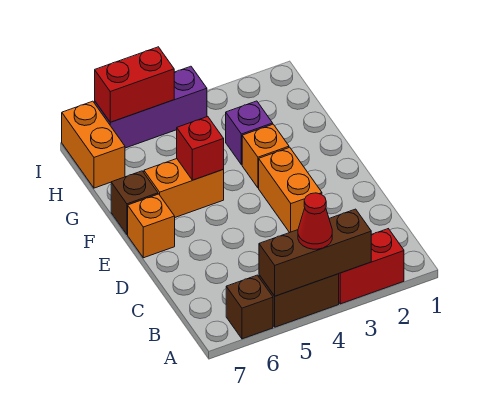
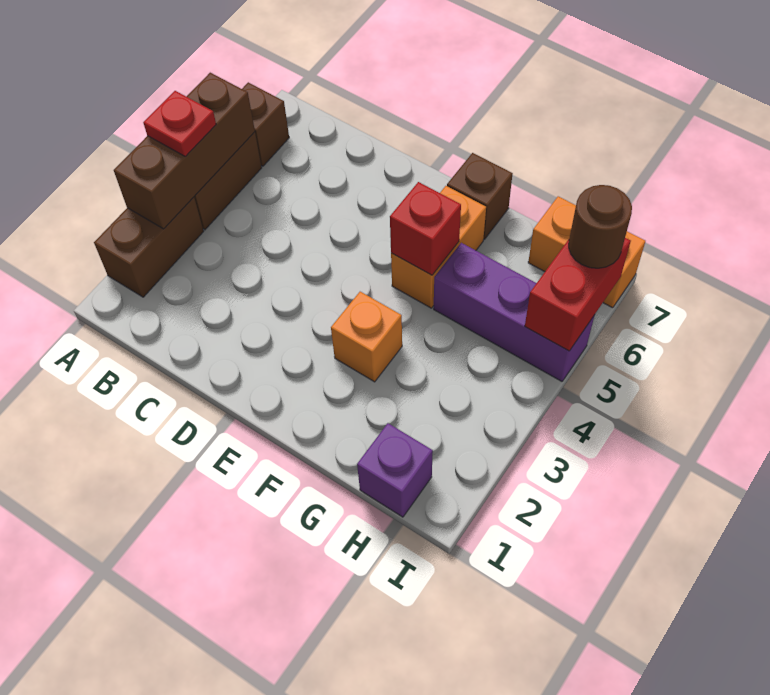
red brick A2:A3 level 1 -> brown brick A2:A3 level 1
red cone A4 level 3 -> red plate A4 level 3
orange brick D3:E3 level 1 -> none
orange brick E7 level 1 -> none
purple brick G3 level 1 -> purple brick H1 level 1
purple brick I4:I6 level 1 -> purple brick G5:I5 level 1
none -> brown round brick I6 level 3

